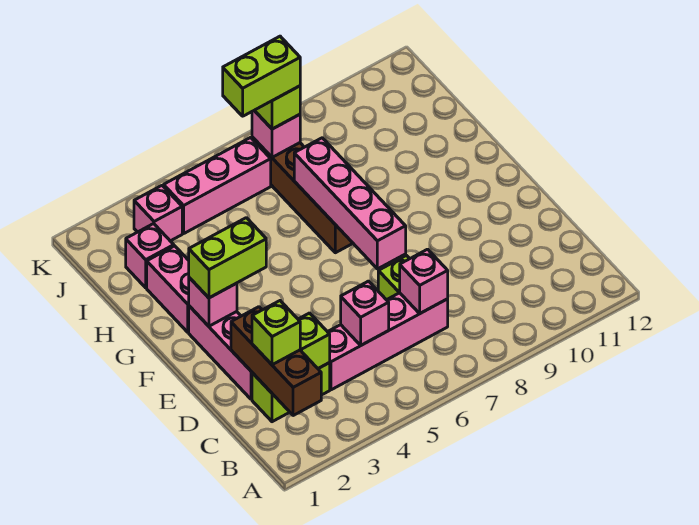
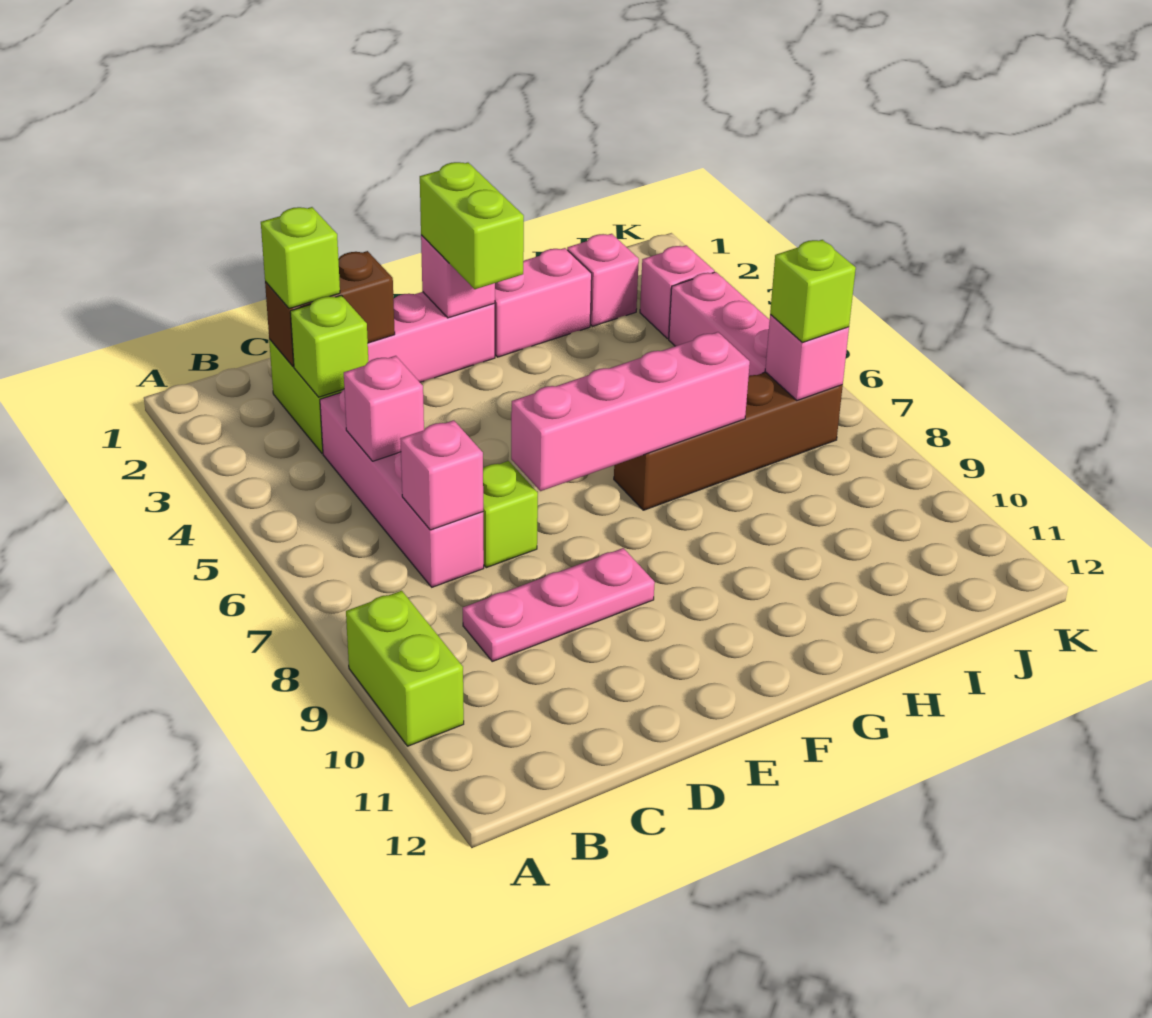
brown brick B2:D2 level 2 -> brown brick C2:D2 level 2
none -> pink plate C9:E9 level 1
lime brick J6:J7 level 4 -> lime brick A9:A10 level 1

